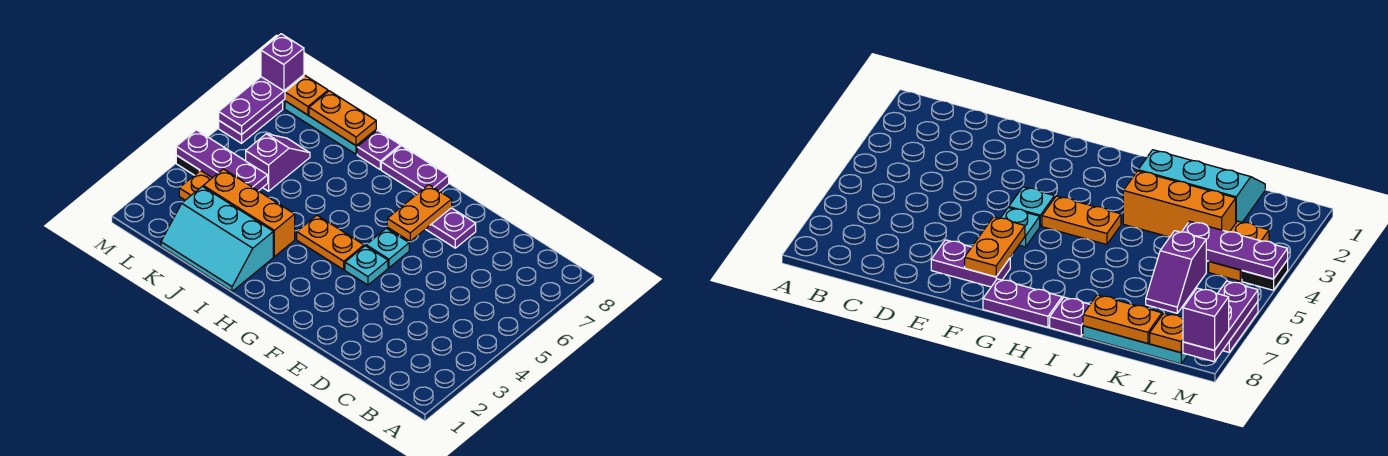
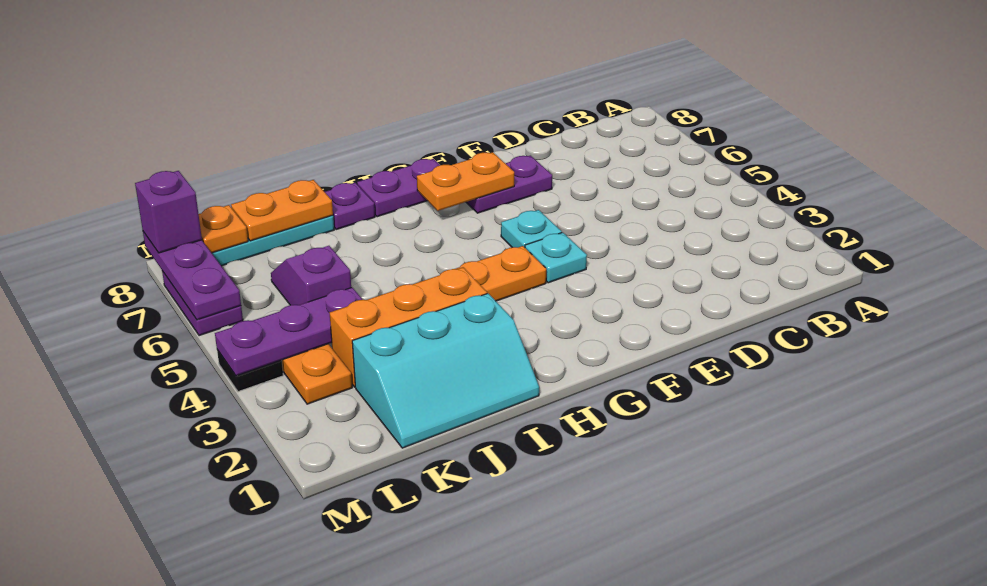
orange plate F6:F7 level 2 -> orange plate F7:G7 level 2

